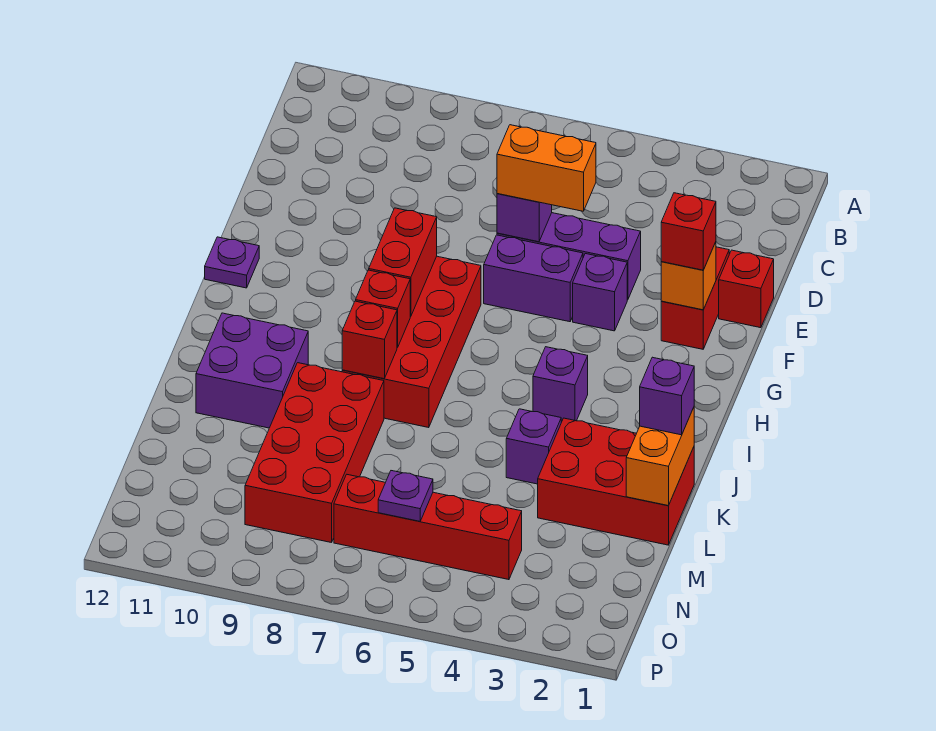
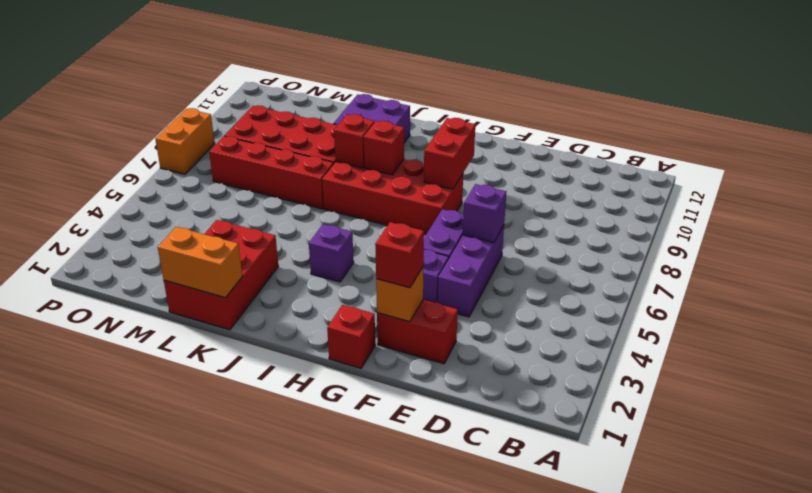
red brick E1 level 1 -> red brick G1 level 1
orange brick E5:E6 level 3 -> orange brick P7:P8 level 1
red brick G8:H8 level 2 -> red brick G8:G9 level 2
purple plate G12 level 1 -> none
purple brick K1 level 3 -> none
purple brick K4 level 1 -> none
red brick N4:N7 level 1 -> red brick K7:N7 level 1
purple plate N6 level 2 -> none

